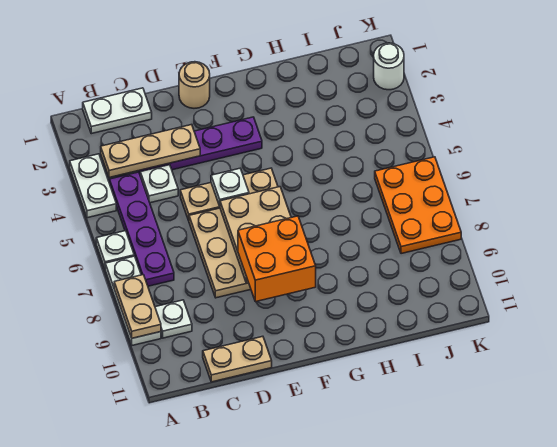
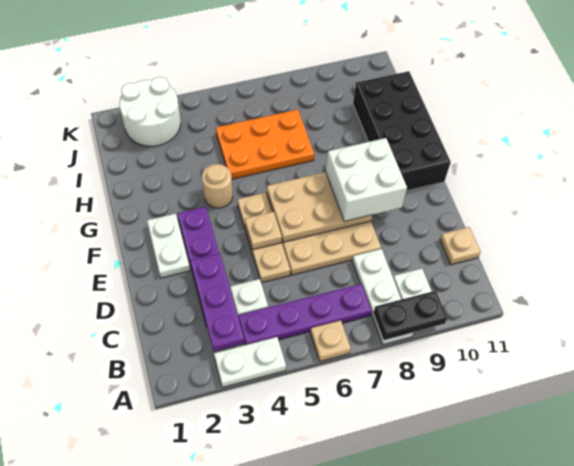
white plate A6 level 1 -> tan plate A6 level 1
white plate A7:A9 level 1 -> white plate A8:C8 level 1
tan plate A8:A9 level 2 -> black plate A8:A9 level 2
white plate B1:C1 level 1 -> white plate E2:F2 level 1
tan plate B3:D3 level 2 -> purple plate B3:D3 level 2
tan plate C11:D11 level 1 -> tan plate C11 level 1
tan round brick E1 level 1 -> tan round brick G4 level 1
white plate E5 level 2 -> tan plate E5 level 2
orange brick E8:F9 level 3 -> white brick E8:F9 level 3
none -> black brick F10:I11 level 1
orange plate J6:K8 level 1 -> orange plate H5:I7 level 1
white round brick K2 level 1 -> white round brick J2:K3 level 1

